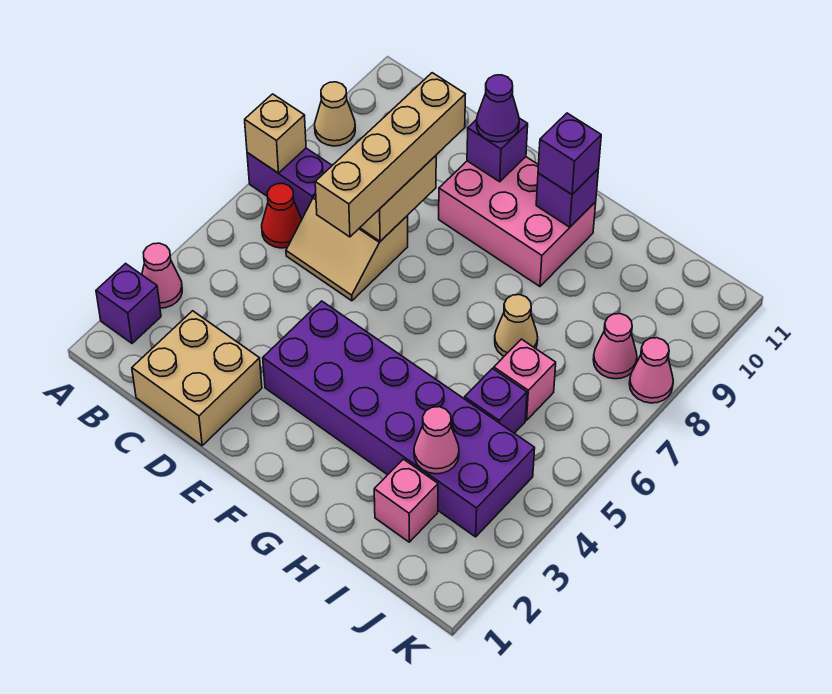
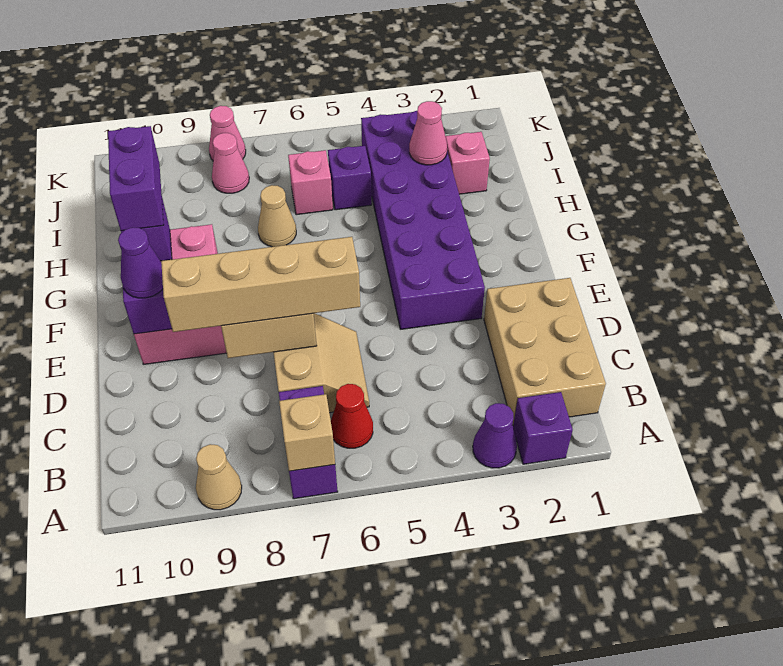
pink cone A3 level 1 -> purple cone A3 level 1
tan brick C1:D2 level 1 -> tan brick B1:D2 level 1
purple brick G10 level 3 -> purple brick G10:H10 level 3

